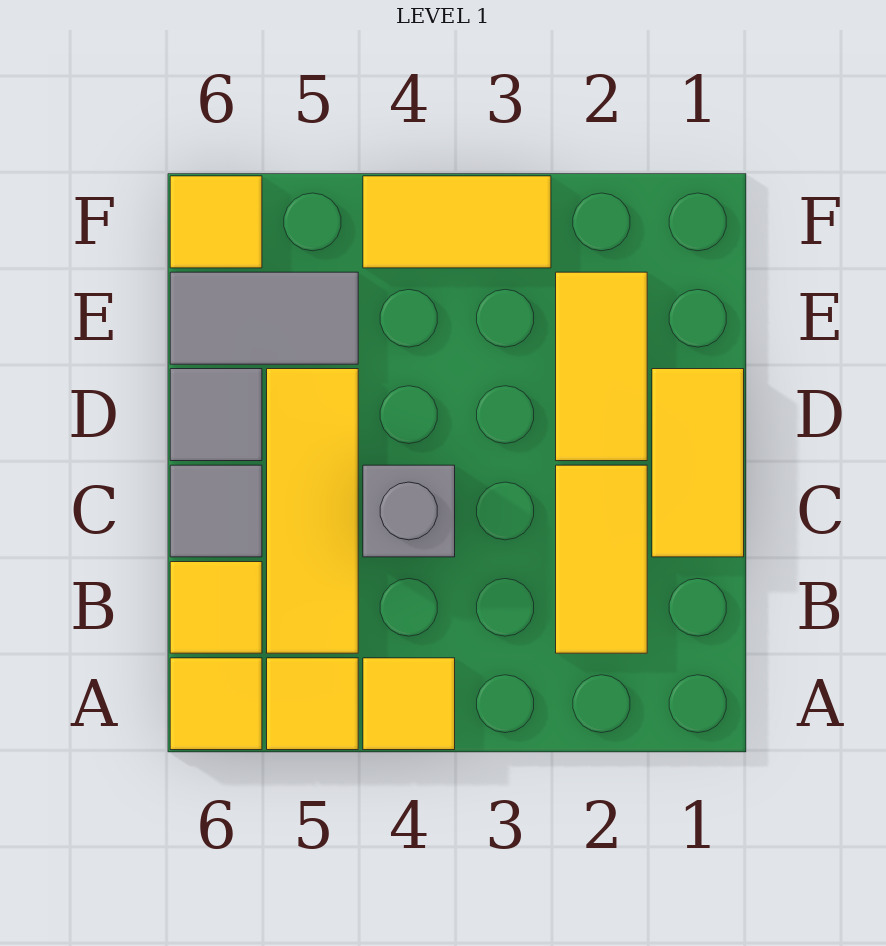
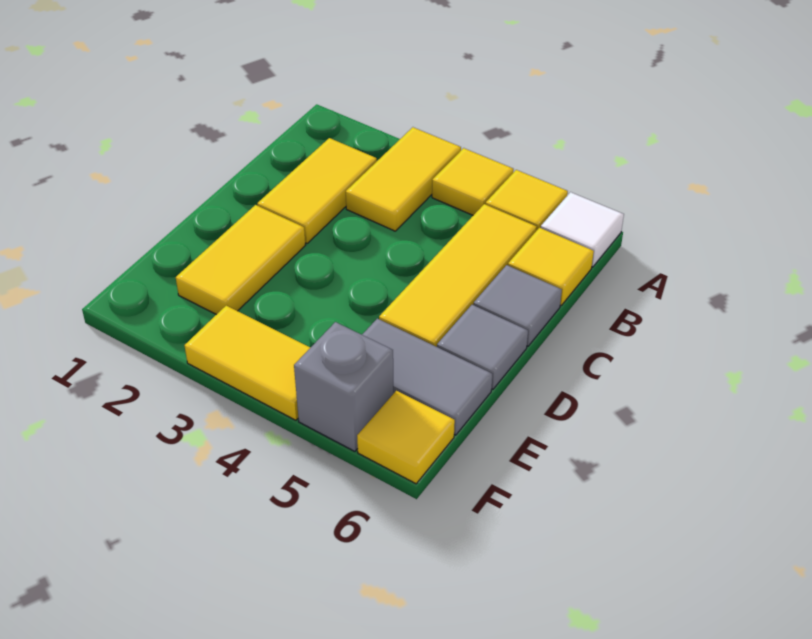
yellow tile A6 level 1 -> white tile A6 level 1
yellow tile C1:D1 level 1 -> yellow tile A3:B3 level 1
grey brick C4 level 1 -> grey brick F5 level 1

